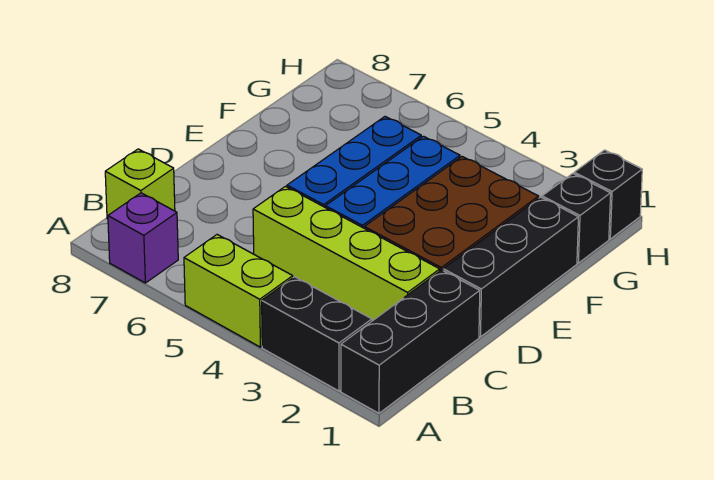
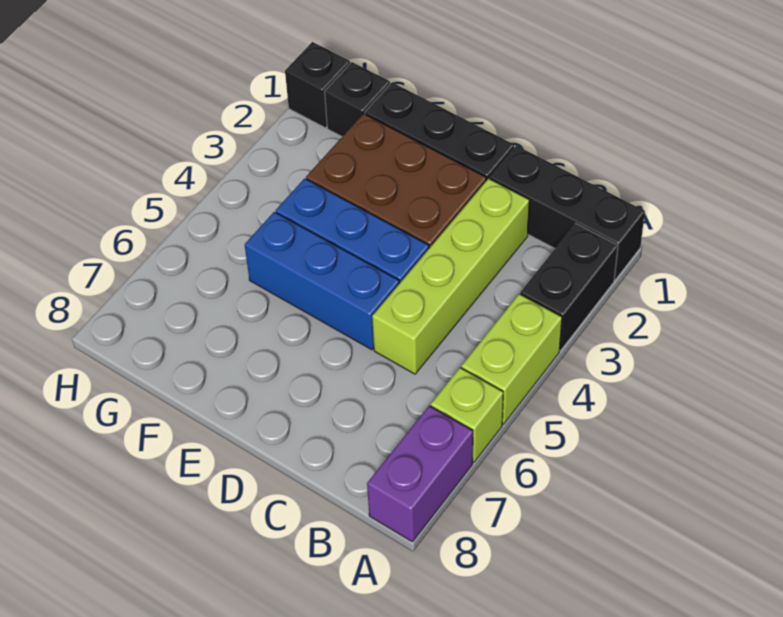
purple brick A7 level 1 -> purple brick A7:A8 level 1
lime brick B8 level 1 -> lime brick A6 level 1

